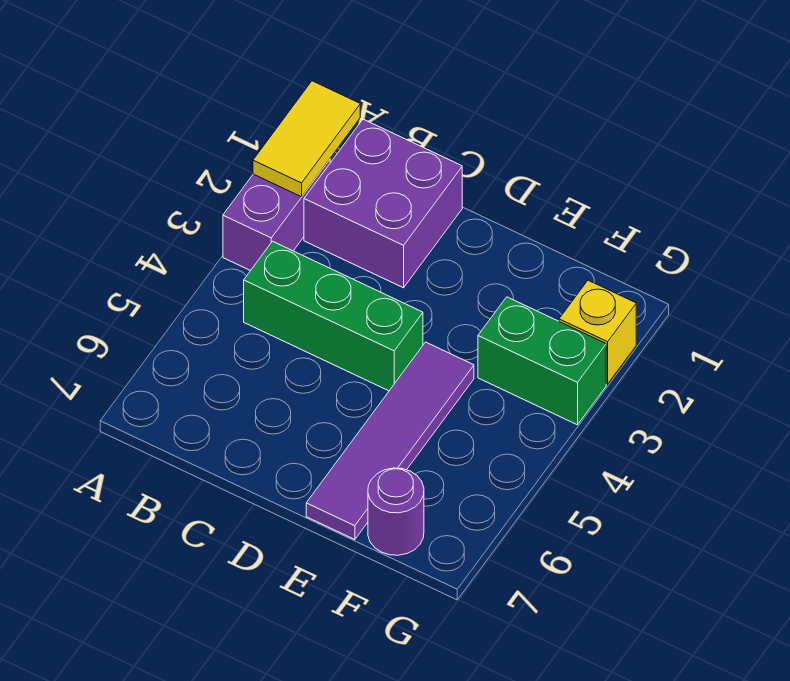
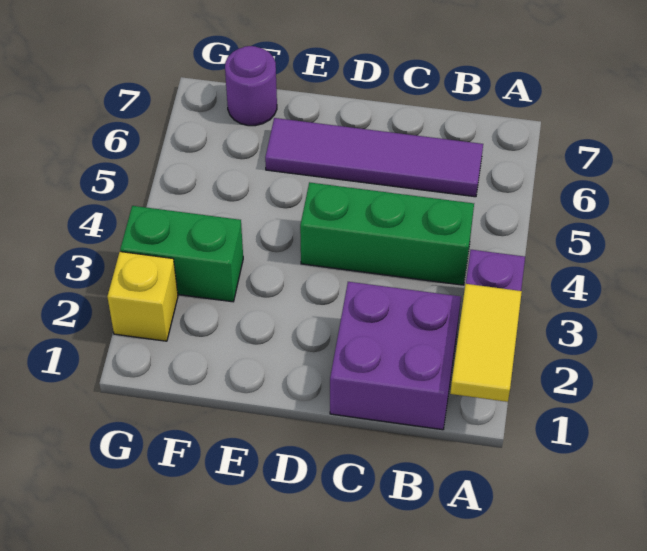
purple tile E4:E7 level 1 -> purple tile B6:E6 level 1

